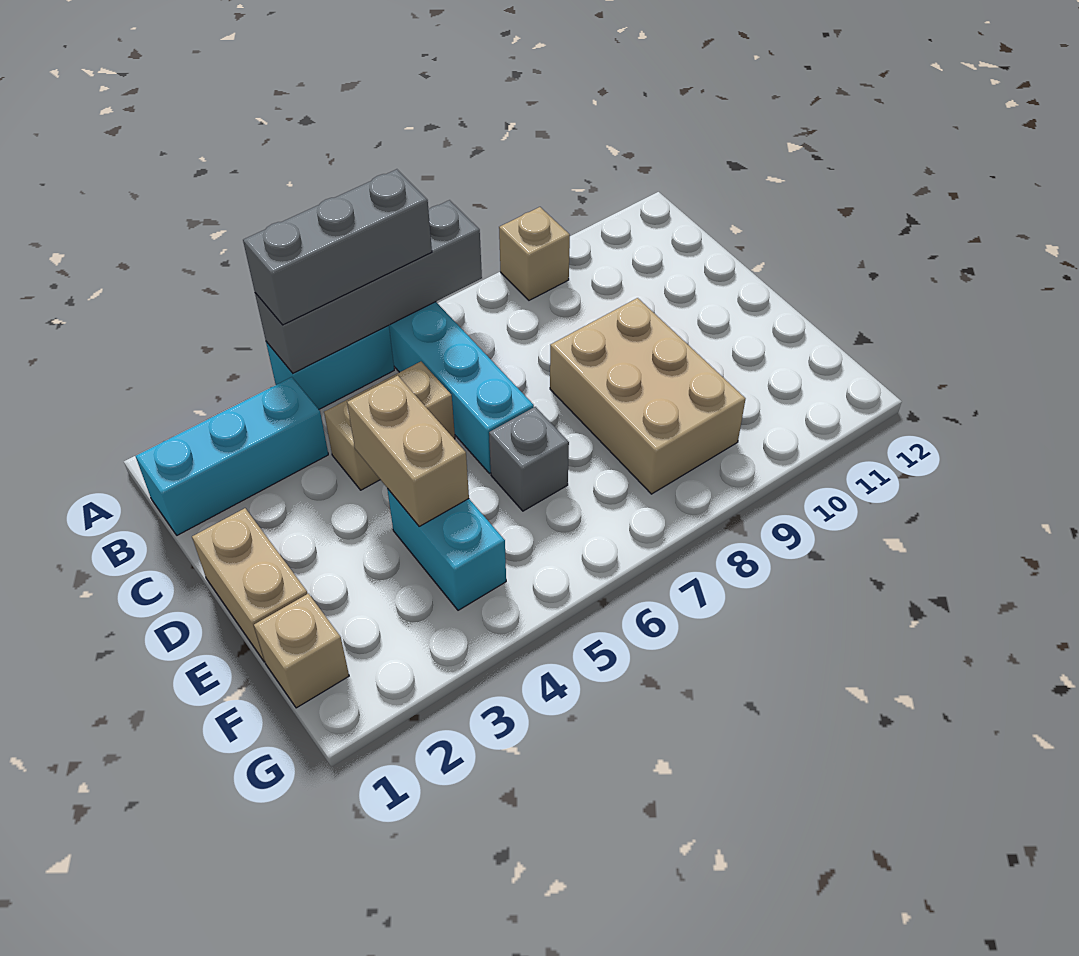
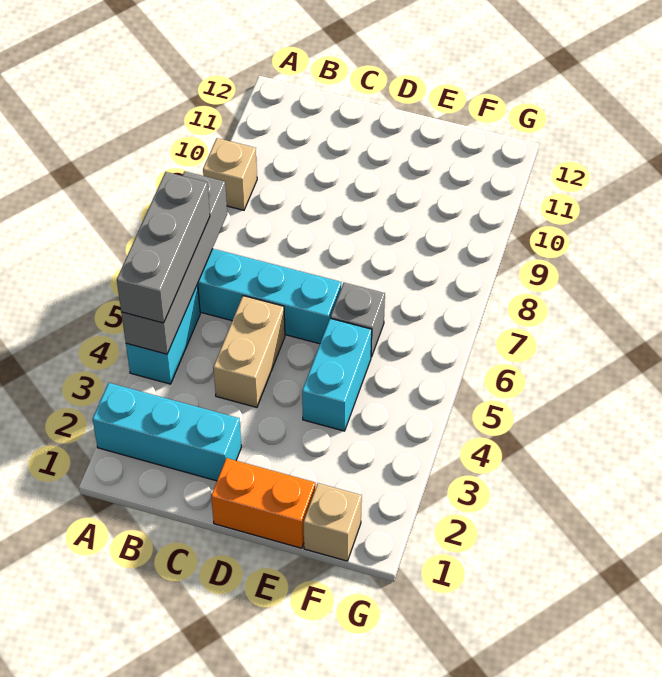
cyan brick B1:B3 level 1 -> cyan brick A2:C2 level 1
tan brick D1:E1 level 1 -> orange brick D1:E1 level 1
tan brick D4:E4 level 2 -> none
tan brick D8:F9 level 1 -> none
cyan brick E4:F4 level 1 -> cyan brick E4:E5 level 1

